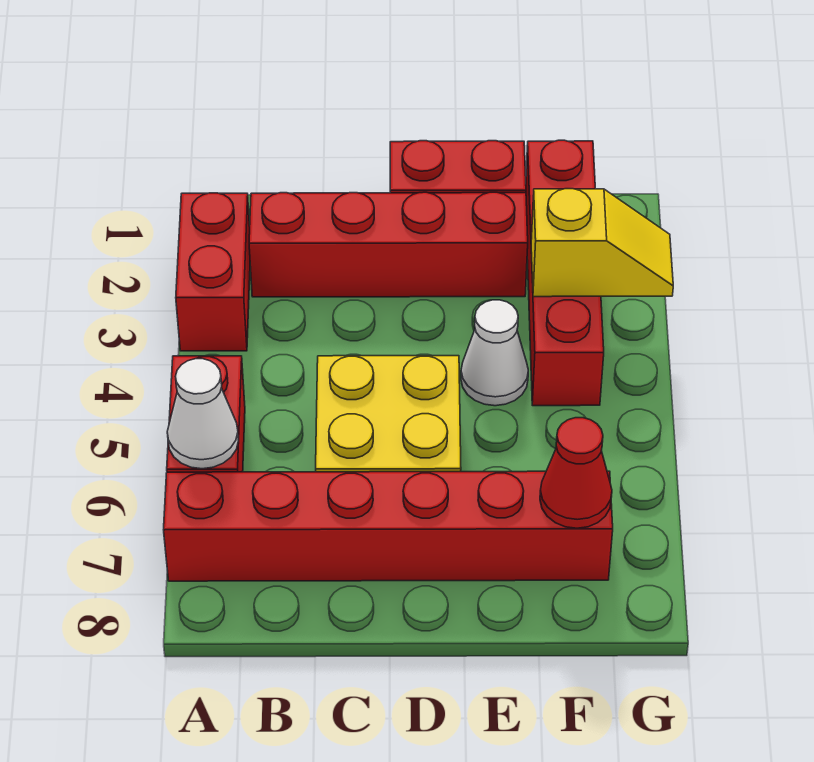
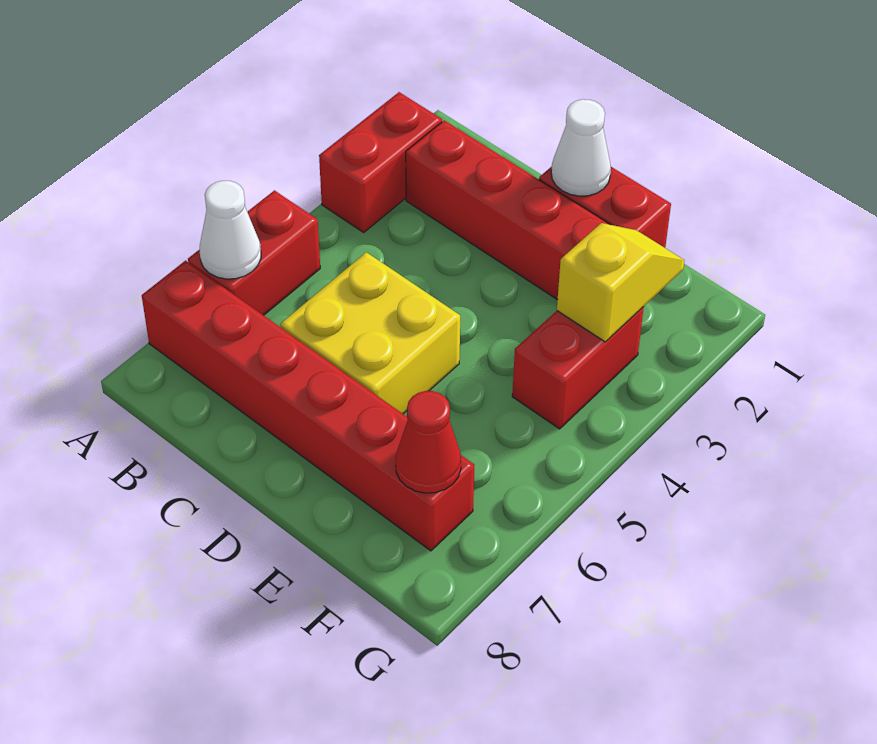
white cone E4 level 1 -> white cone D1 level 2
red brick F1:F4 level 1 -> red brick F3:F4 level 1
yellow slope F3:G3 level 2 top F -> yellow slope F2:F3 level 2 top 3

